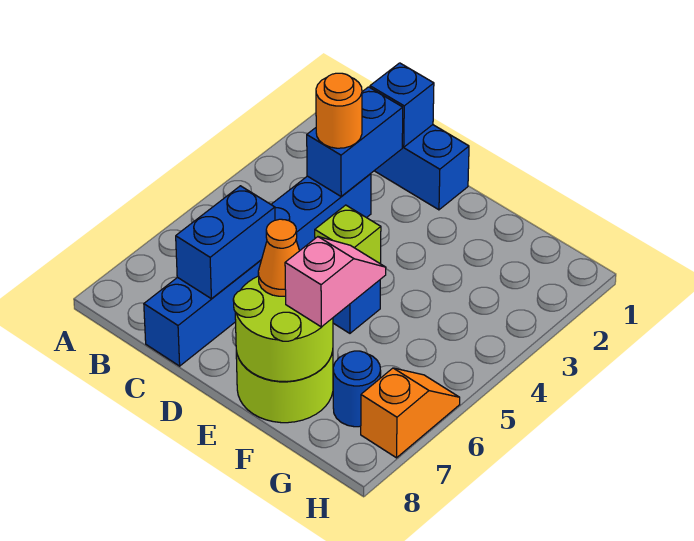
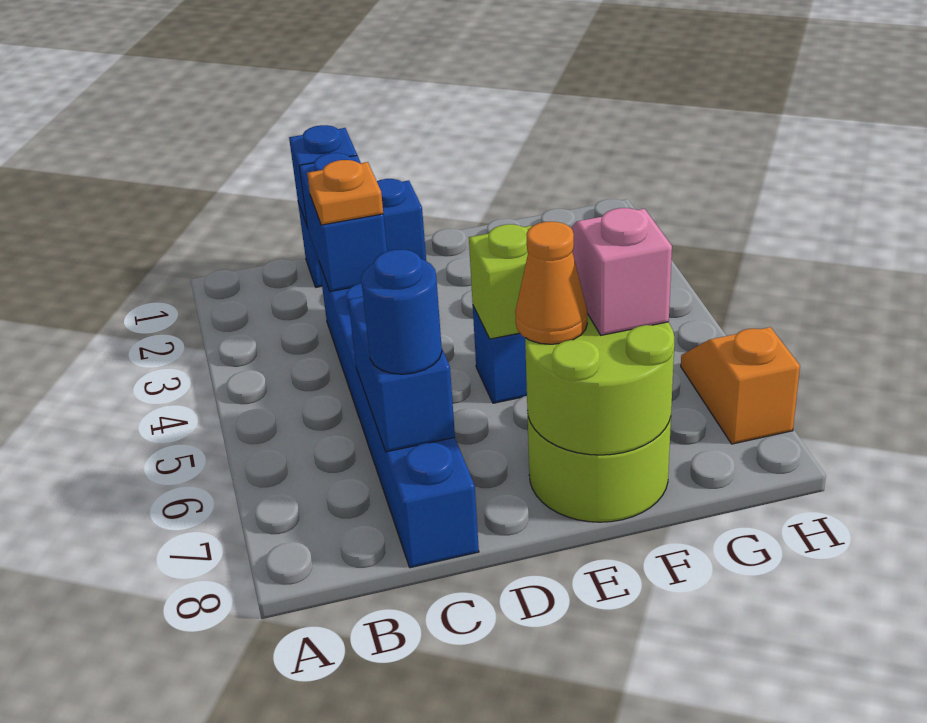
orange round brick C3 level 3 -> orange plate C3 level 3
blue round brick G7 level 1 -> blue round brick C7 level 3

